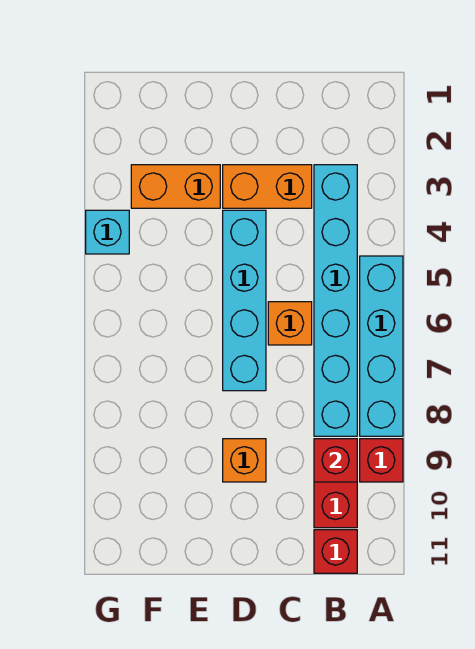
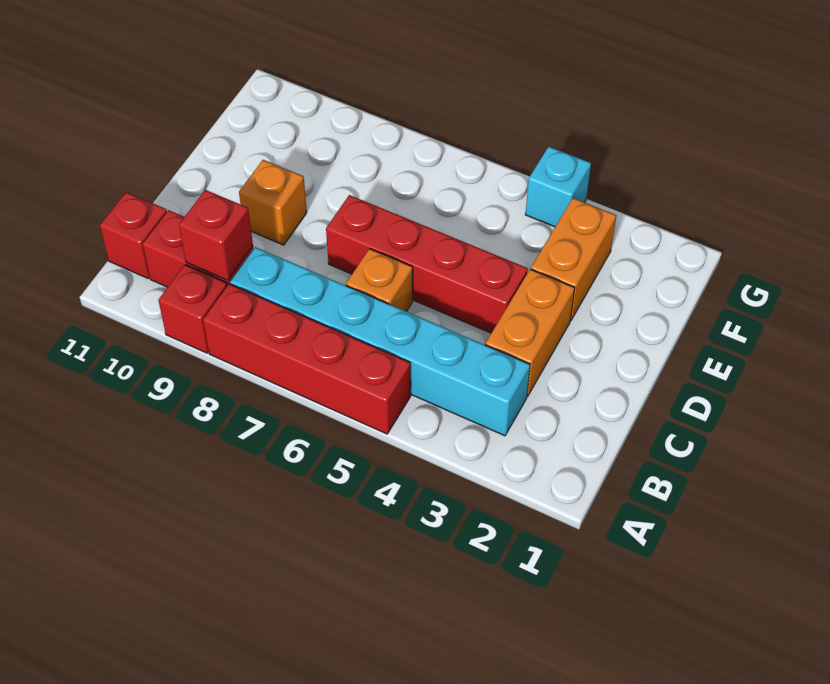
cyan brick A5:A8 level 1 -> red brick A5:A8 level 1
cyan brick D4:D7 level 1 -> red brick D4:D7 level 1

